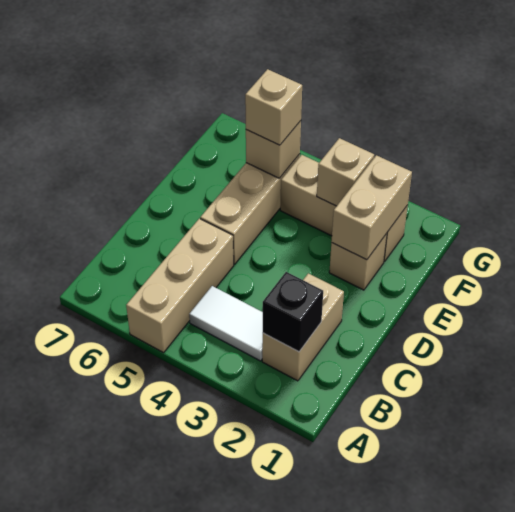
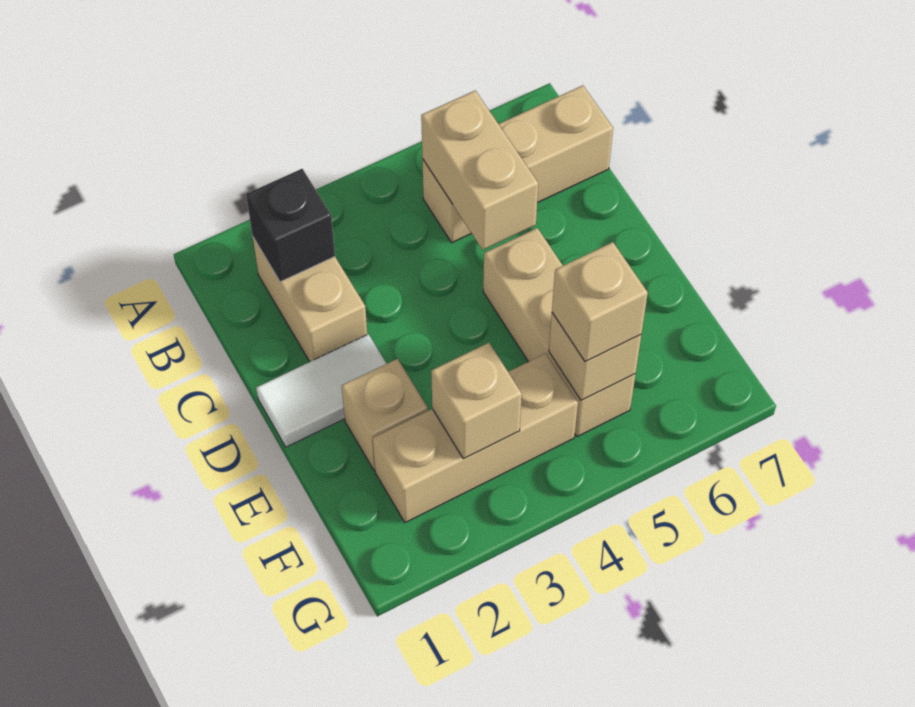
tan brick A5:C5 level 1 -> tan brick B5:B7 level 1
white tile B3:B4 level 1 -> white tile D1:D2 level 1
tan brick E2:F2 level 2 -> tan brick B5:C5 level 2

